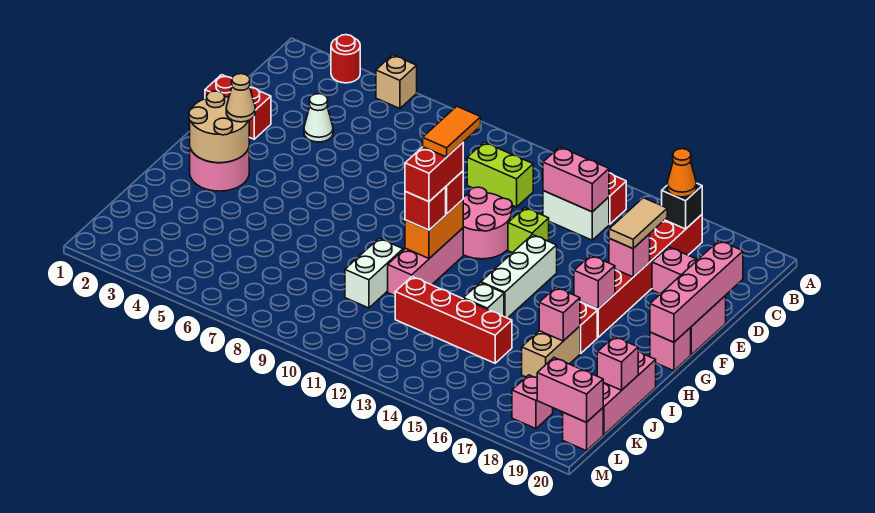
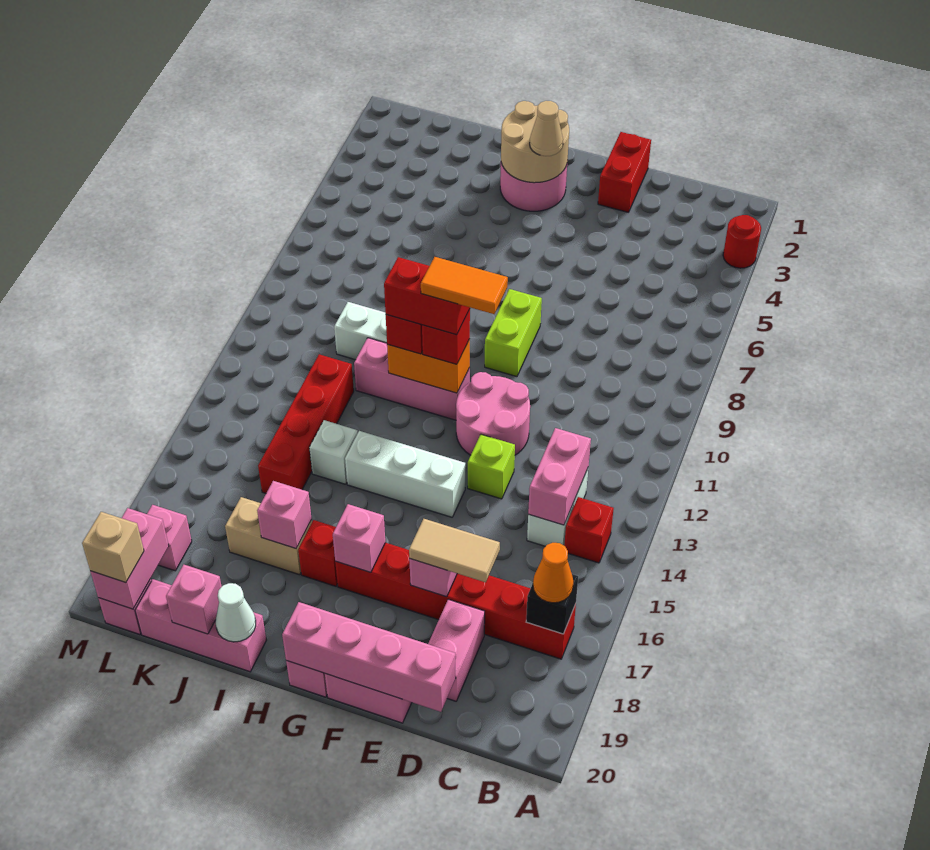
tan brick A5 level 1 -> tan brick L20 level 3
lime brick C10:C11 level 1 -> lime brick F8:F9 level 1
white cone D4 level 1 -> white cone I20 level 2

